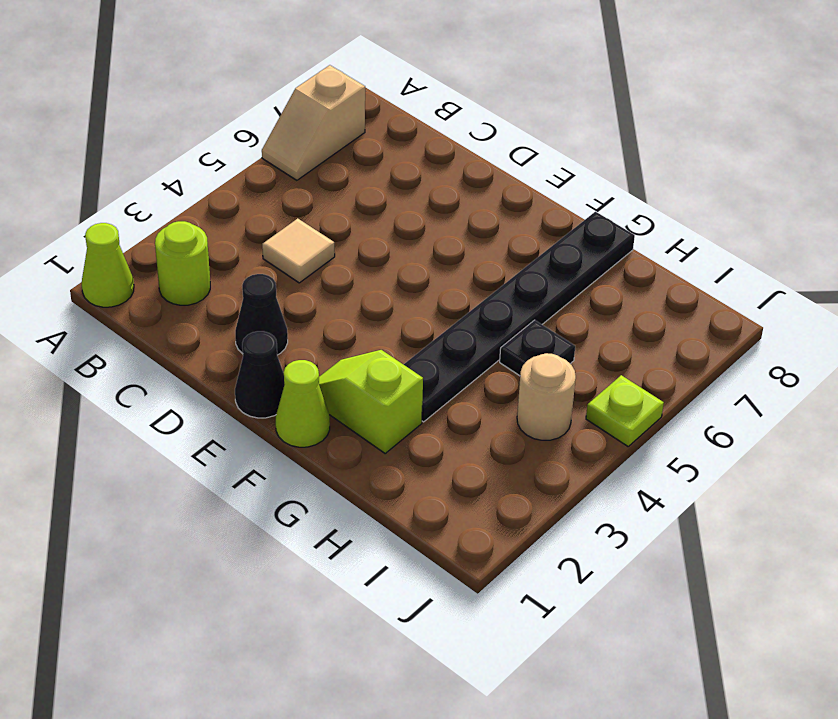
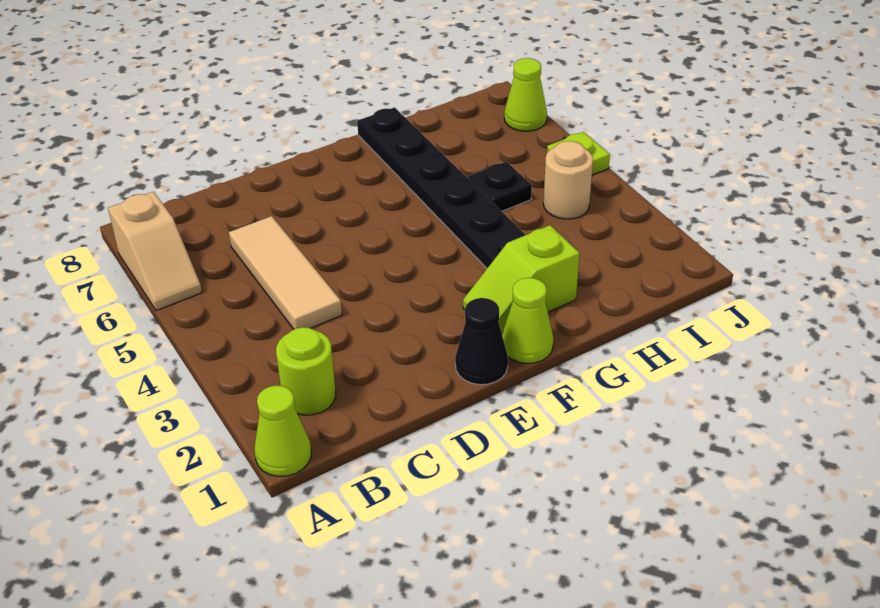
tan tile C4 level 1 -> tan tile C4:C6 level 1
black cone D2 level 1 -> none
none -> lime cone J7 level 1

